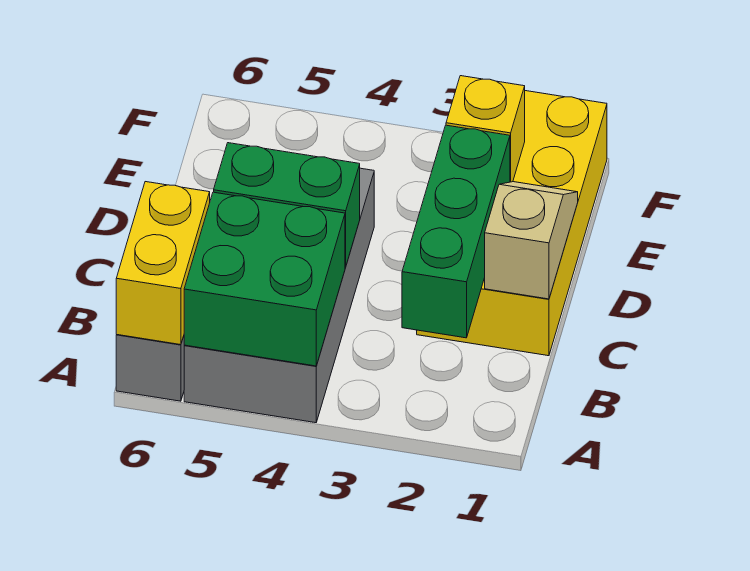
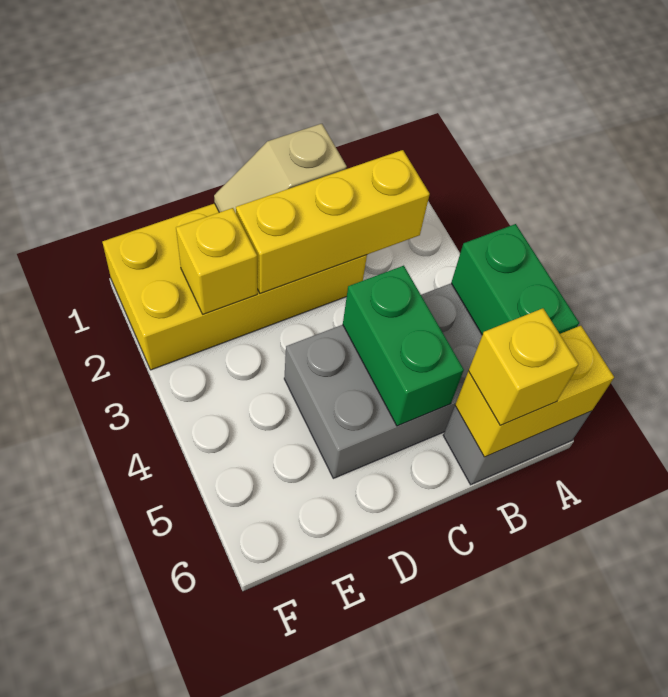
green brick A4:B5 level 2 -> green brick A4:A5 level 2
green brick B2:D2 level 2 -> yellow brick B2:D2 level 2
none -> yellow brick B6 level 3

